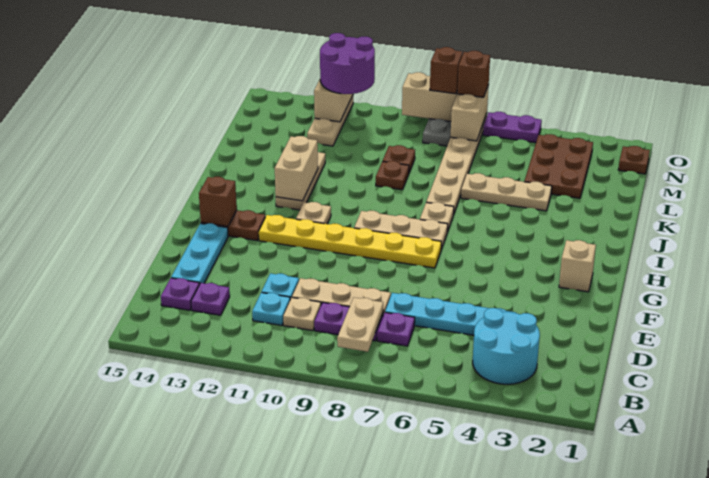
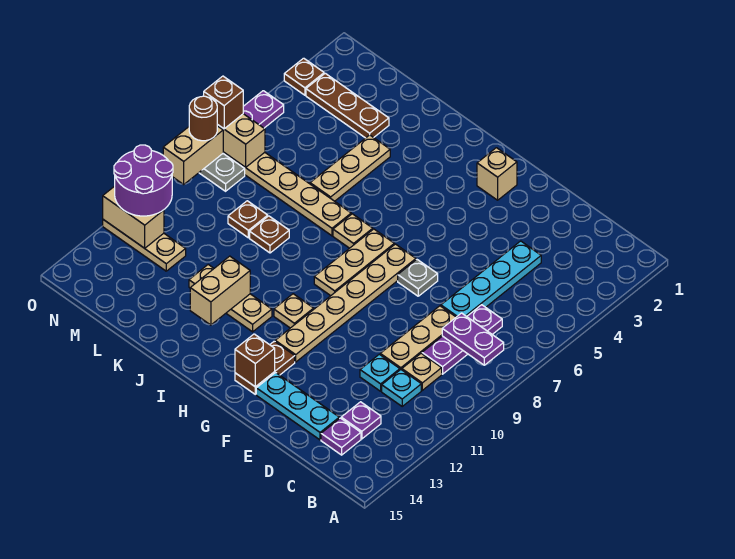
cyan round brick B3:C4 level 1 -> none
tan plate B8:C8 level 2 -> purple plate B8:C8 level 2
none -> grey plate F7 level 1
yellow plate G7:G12 level 1 -> tan plate G7:G12 level 1
tan brick I12:J12 level 2 -> tan brick J12:J13 level 2
brown plate L3:N4 level 1 -> brown plate L3:N3 level 1
brown plate N1 level 1 -> brown plate O3 level 1
brown brick O8 level 3 -> brown round brick O8 level 3

